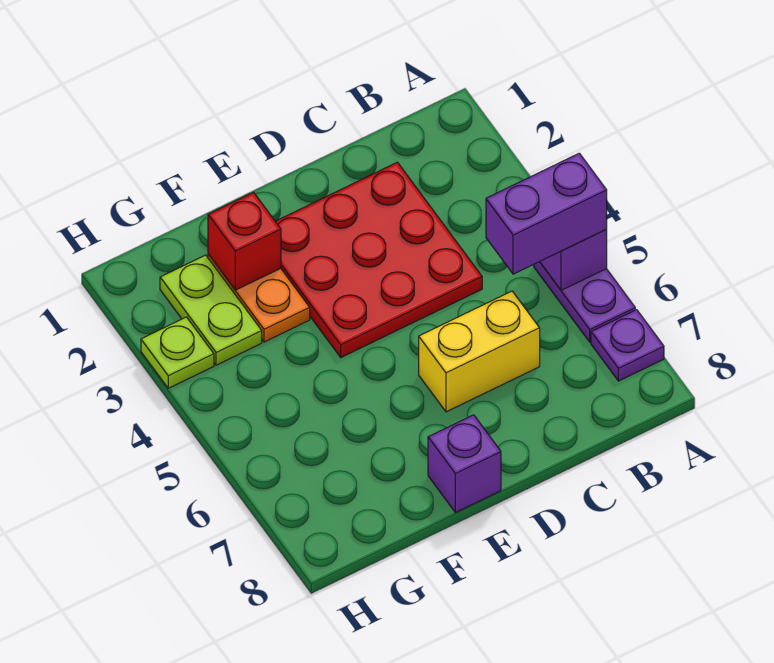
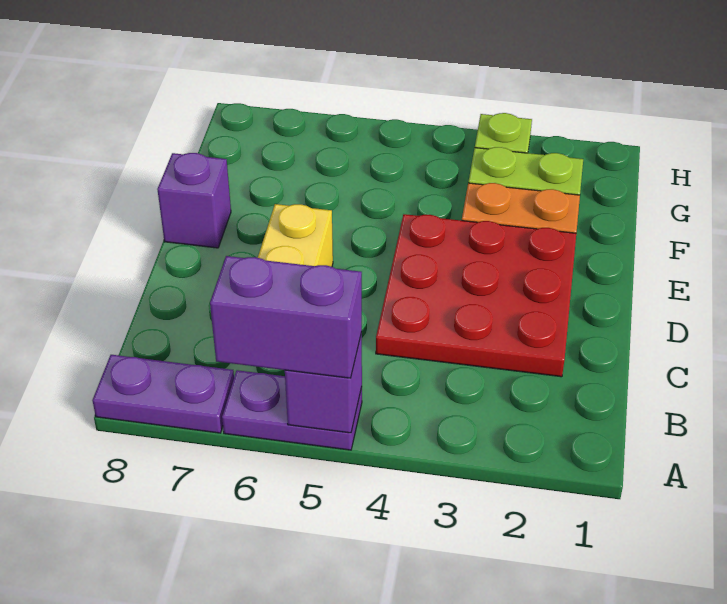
purple brick A5:B5 level 3 -> purple brick A5:A6 level 3
purple plate A7 level 1 -> purple plate A7:A8 level 1
red brick F2 level 2 -> none

